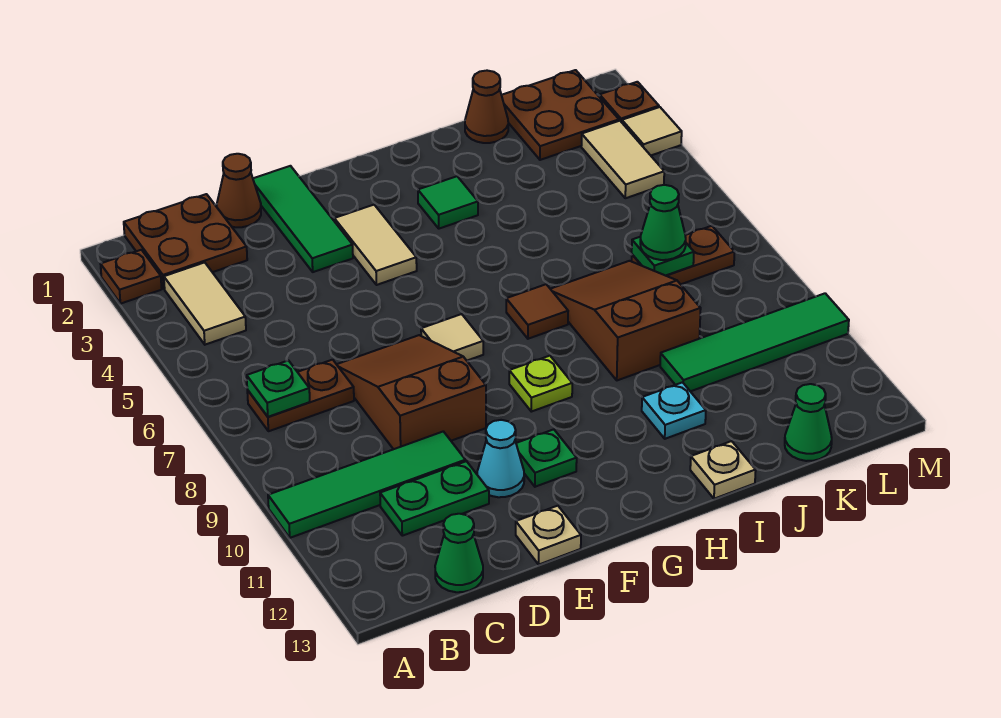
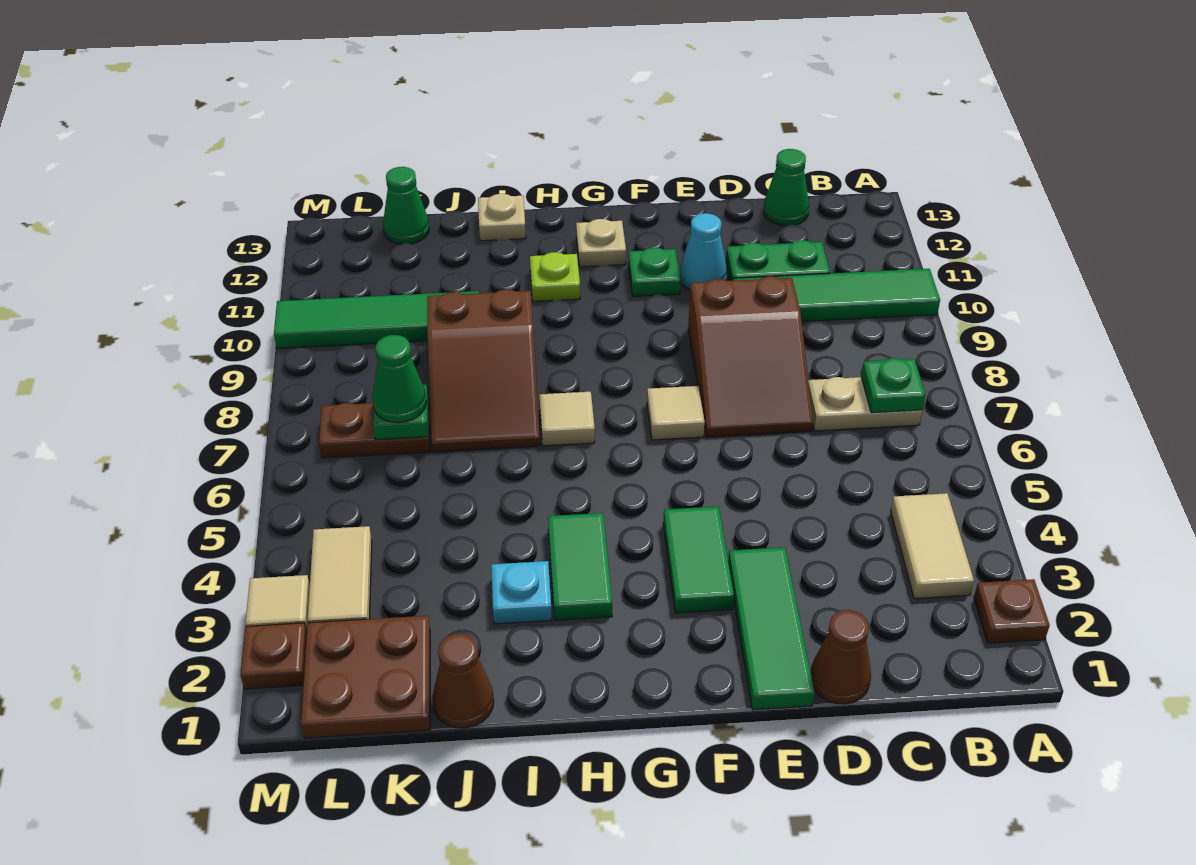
brown plate B1:C2 level 1 -> none
brown plate B7:C7 level 1 -> tan plate B7:C7 level 1
tan plate E13 level 1 -> tan plate G12 level 1
tan tile F3:F4 level 1 -> green tile F3:F4 level 1
lime plate G9 level 1 -> lime plate H11 level 1
green tile H3 level 1 -> green tile H3:H4 level 1
brown tile H7 level 1 -> tan tile H7 level 1
cyan plate I11 level 1 -> cyan plate I3 level 1

